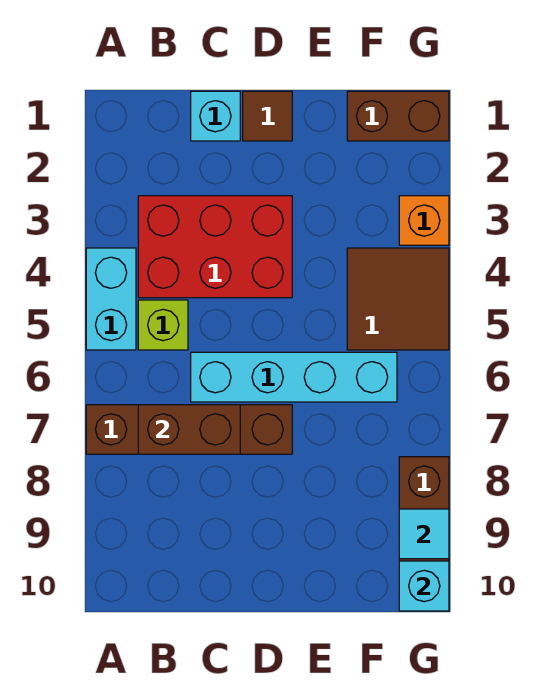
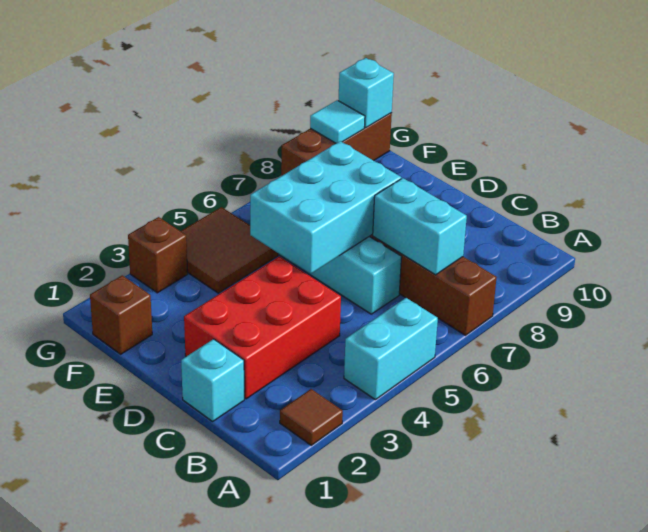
red brick B3:D4 level 1 -> red brick C2:D4 level 1
lime brick B5 level 1 -> none
brown brick B7:C7 level 2 -> cyan brick B7:C7 level 2
brown tile D1 level 1 -> brown tile A2 level 1
none -> cyan brick D5:E7 level 2
brown brick F1:G1 level 1 -> brown brick F1 level 1
orange brick G3 level 1 -> brown brick G3 level 1

